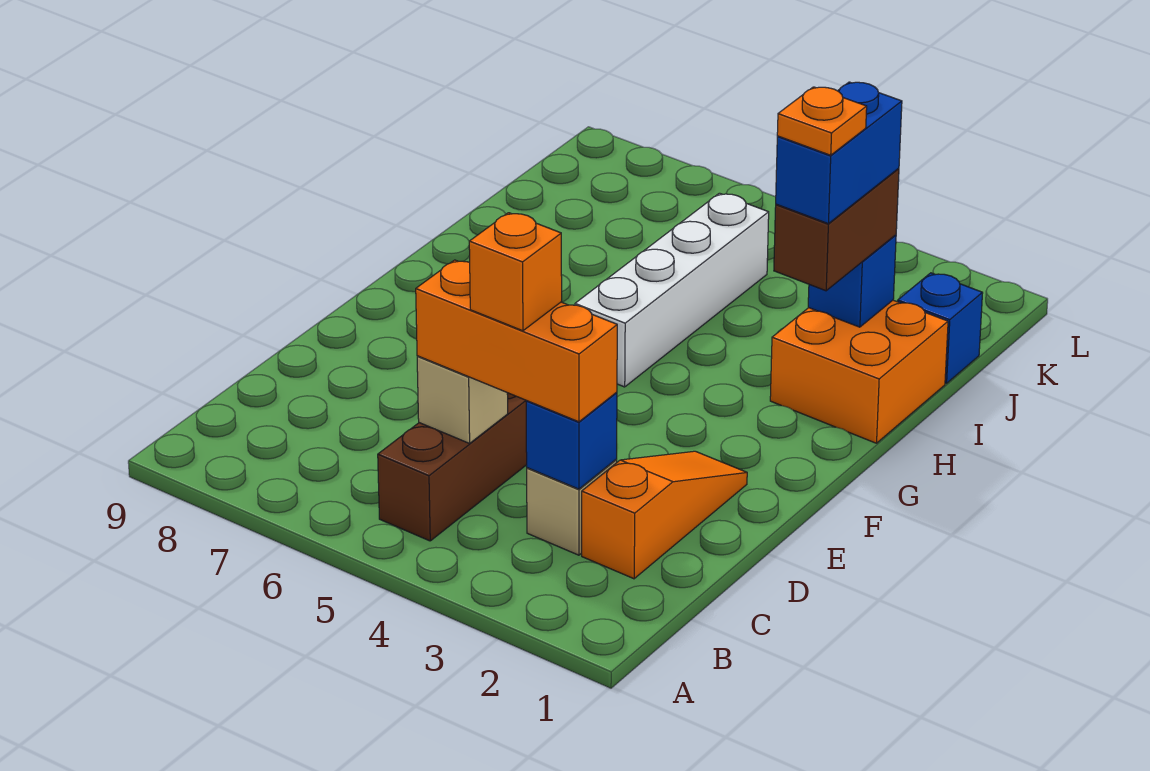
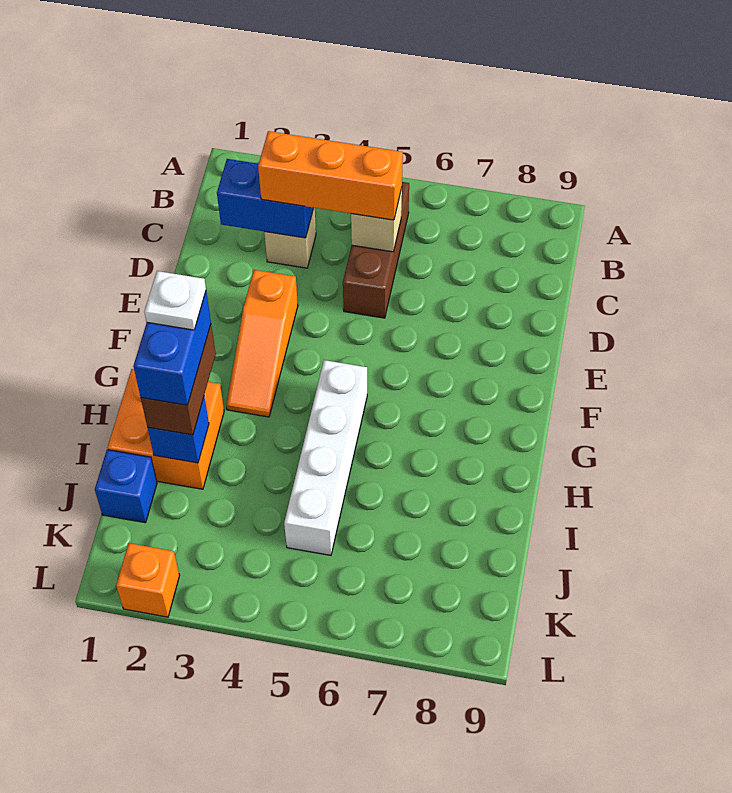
orange slope C2:E2 level 1 top C -> orange slope E3:G3 level 1 top E
blue brick C3 level 2 -> blue brick C2:C3 level 2
orange brick C4 level 4 -> orange brick L2 level 1
orange plate H2 level 5 -> white plate H2 level 5

